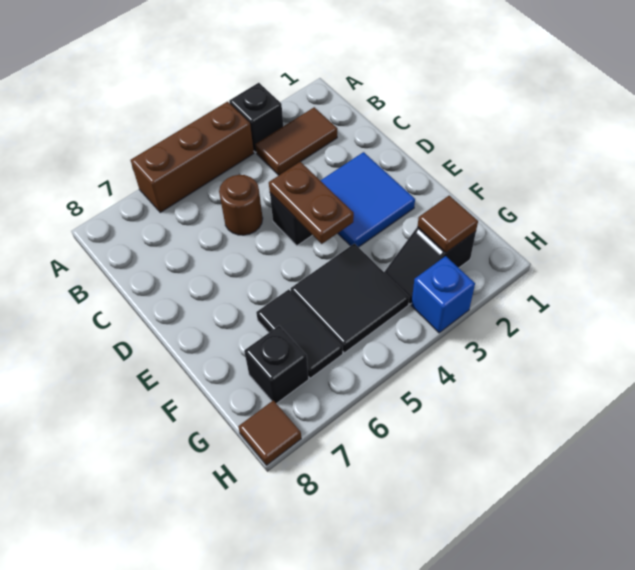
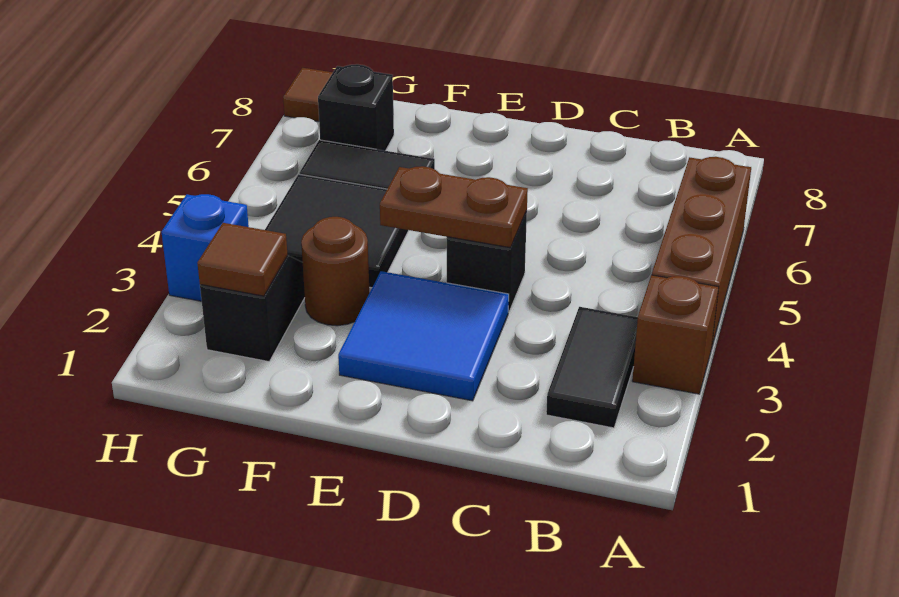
black brick A3 level 1 -> brown brick A3 level 1
brown tile B2:B3 level 1 -> black tile B2:B3 level 1
brown round brick C5 level 1 -> brown round brick F3 level 1

